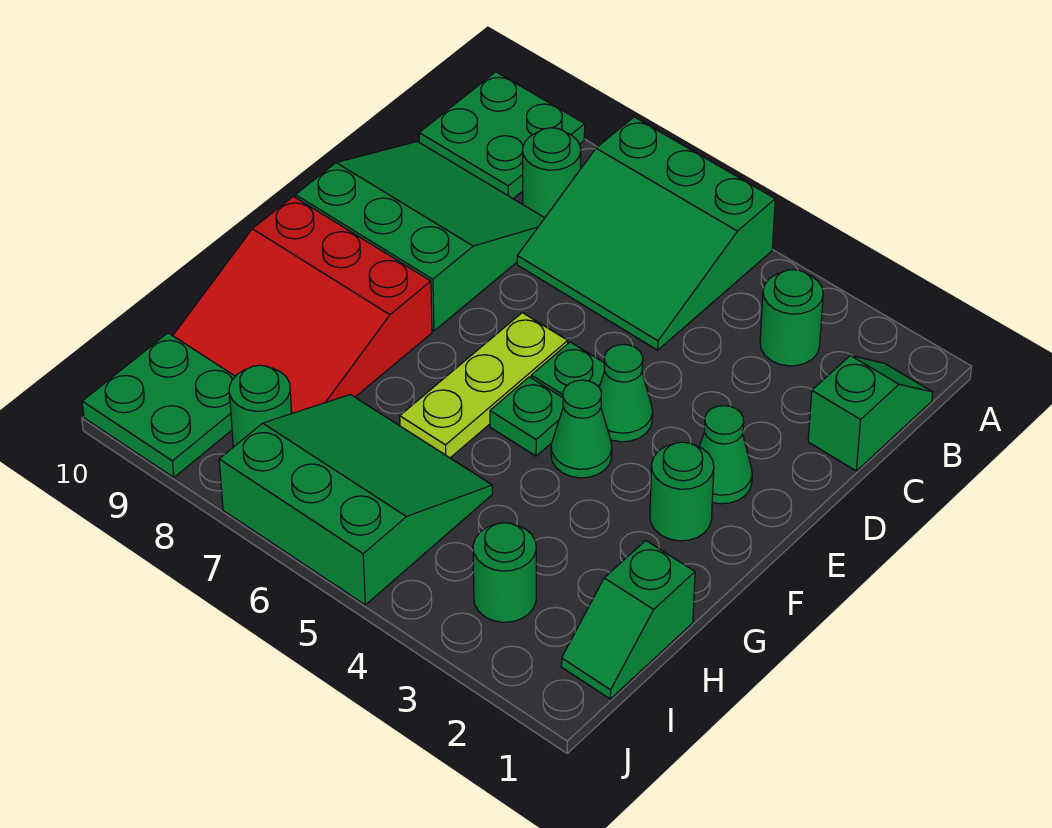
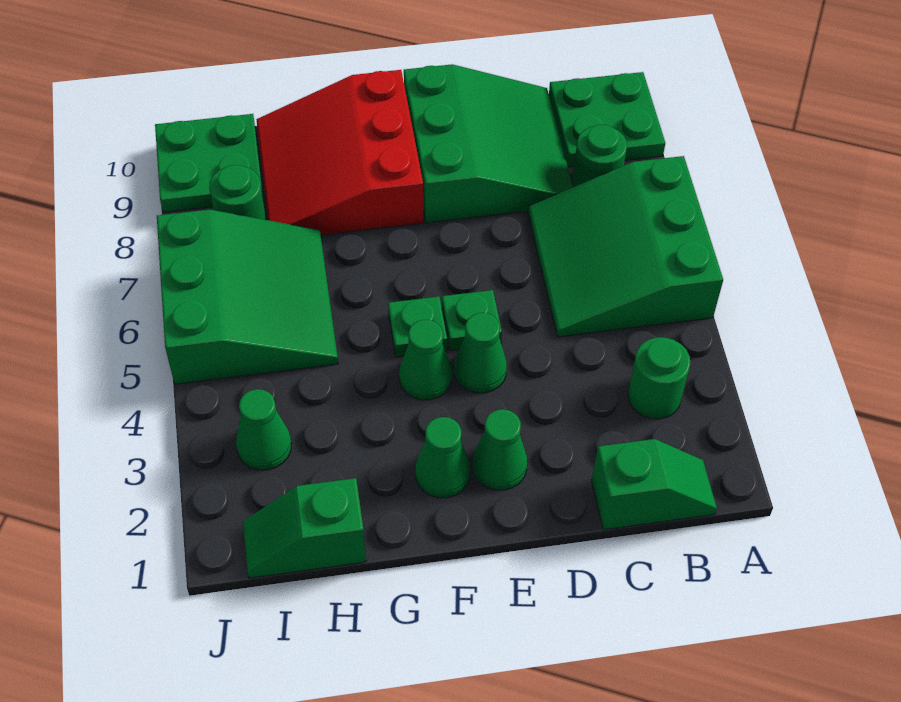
lime plate E6:G6 level 1 -> none
green round brick F2 level 1 -> green cone F2 level 1
green round brick I3 level 1 -> green cone I3 level 1

